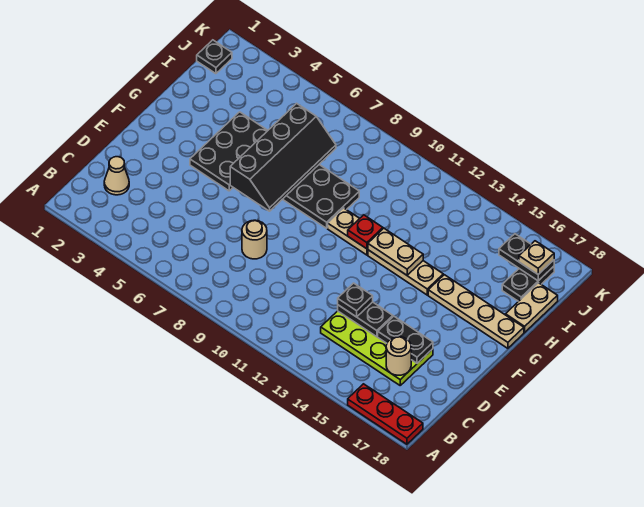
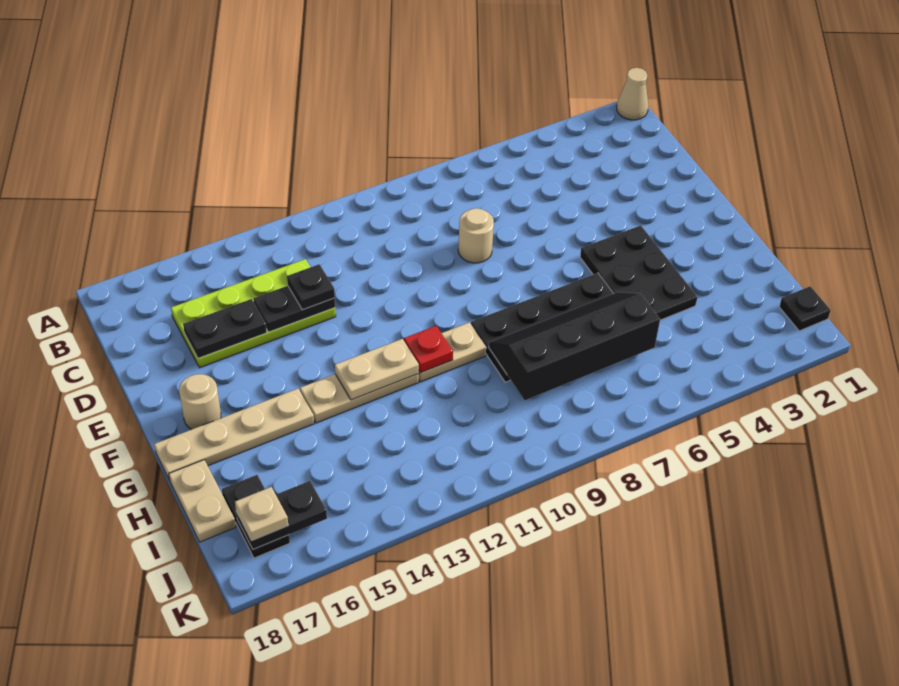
red plate A16:A18 level 1 -> none
tan cone C2 level 1 -> tan cone A1 level 1
tan round brick C16 level 2 -> tan round brick F17 level 1
black slope F6:I7 level 2 top 6 -> black slope H6:I9 level 2 top I

